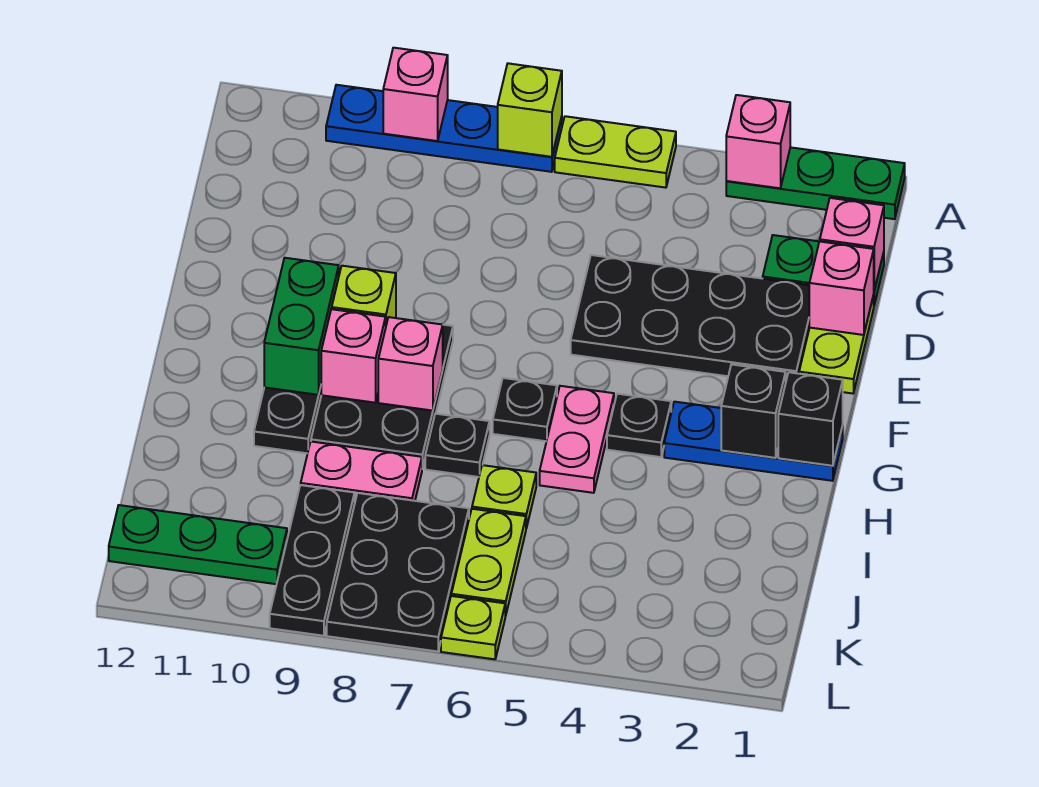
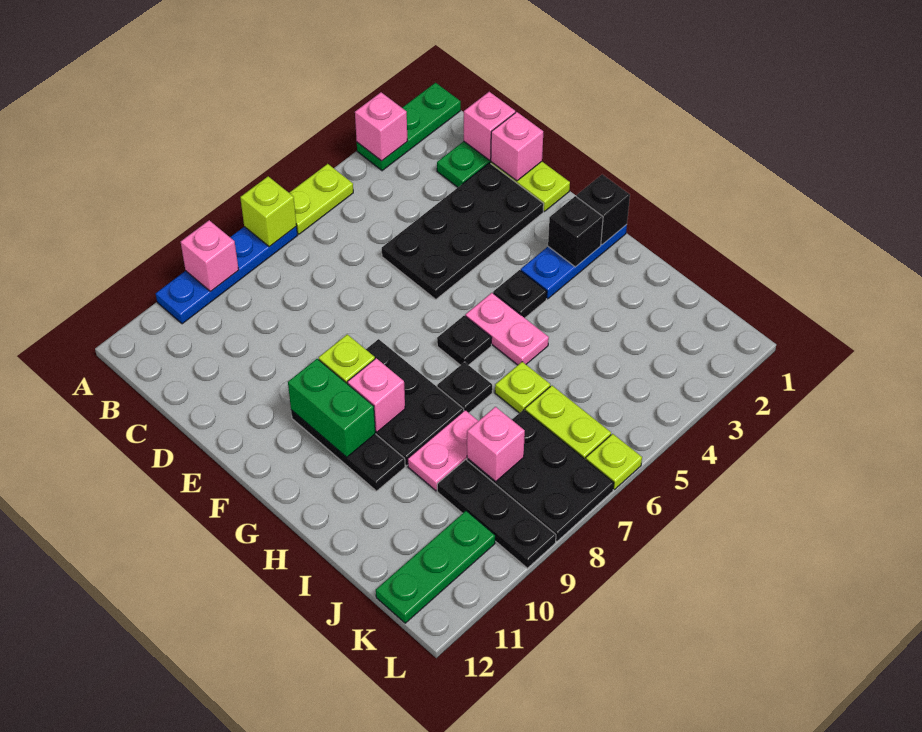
pink brick G8 level 2 -> pink brick J8 level 2

